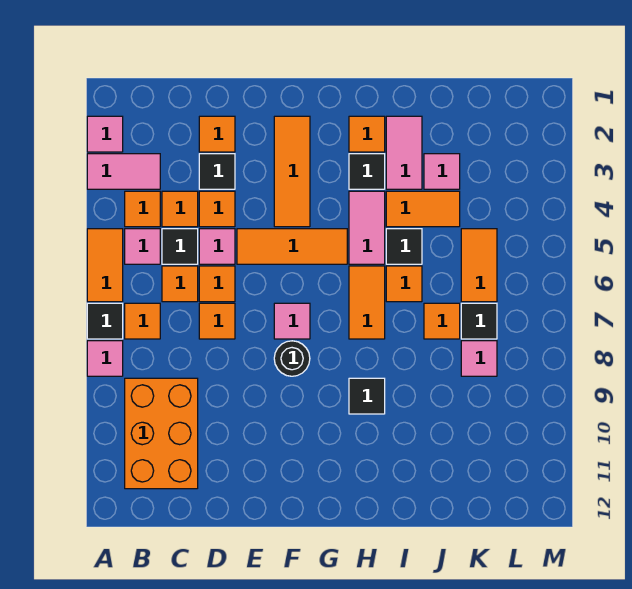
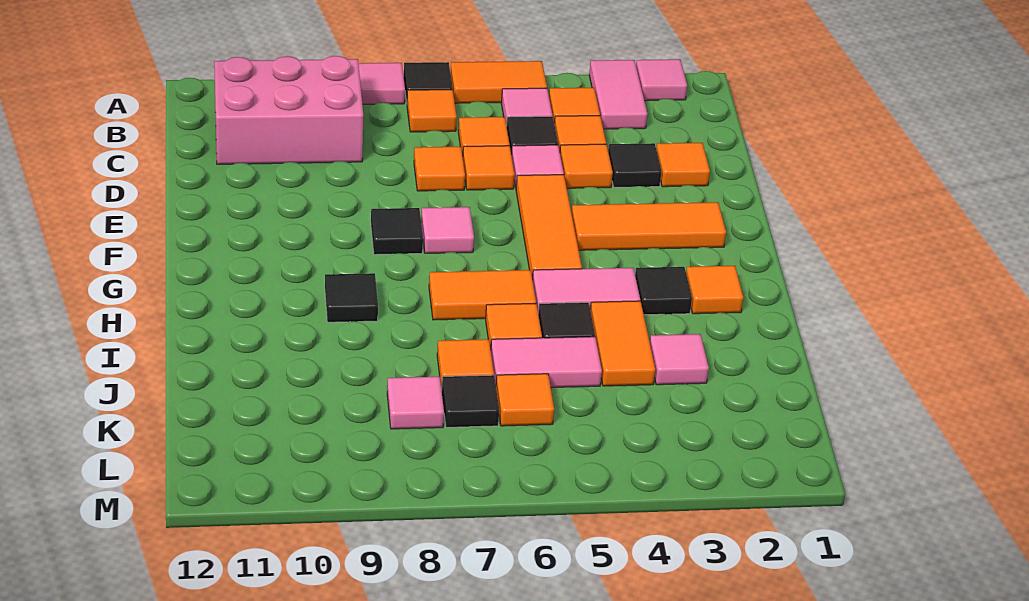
orange brick B9:C11 level 1 -> pink brick B9:C11 level 1
black round brick F8 level 1 -> black tile F8 level 1
pink tile I2:I3 level 1 -> pink tile J5:J6 level 1
orange tile K5:K6 level 1 -> orange tile K6 level 1

